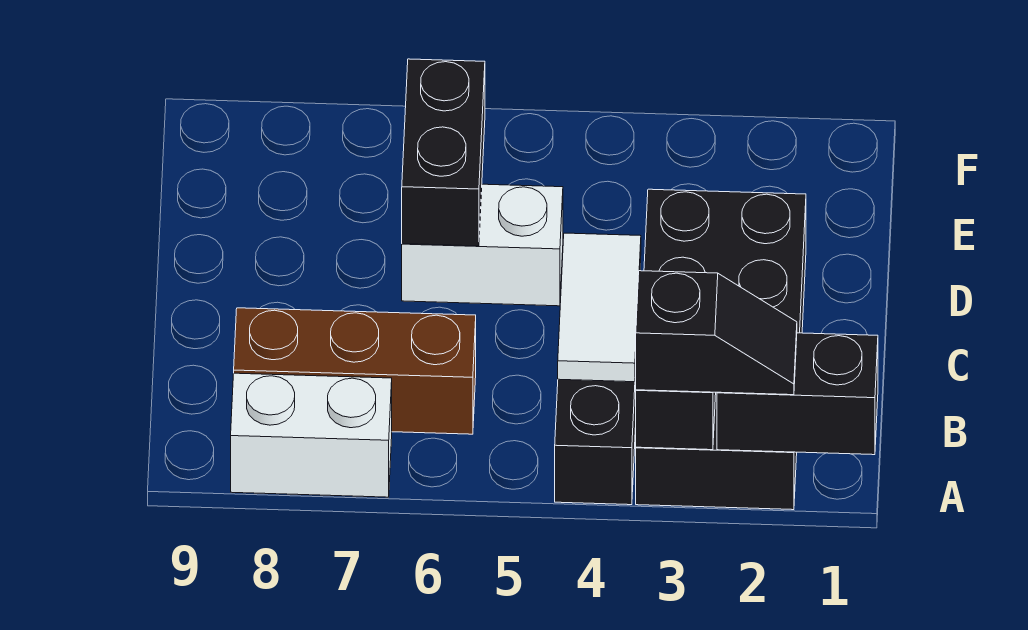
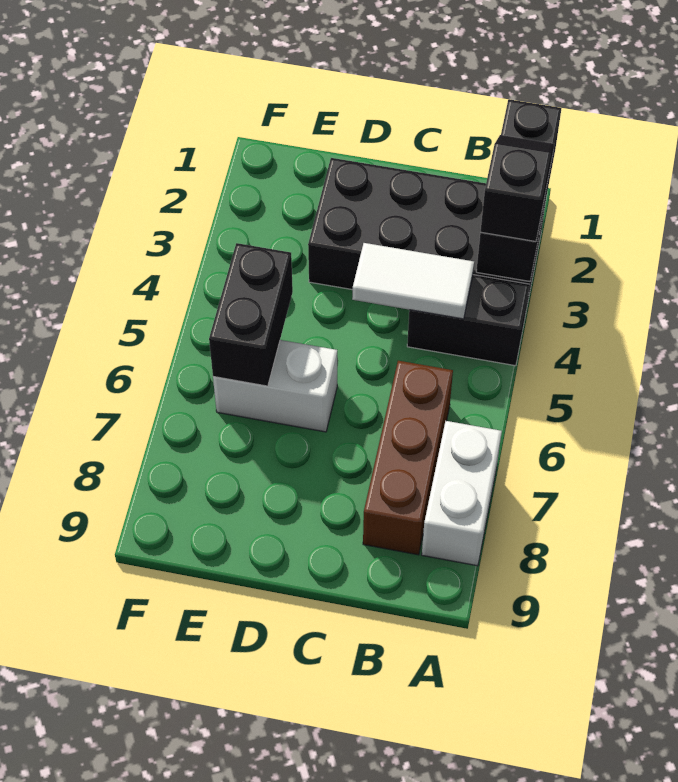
white brick D5:D6 level 1 -> white brick D6:E6 level 1
black brick D6:E6 level 2 -> black brick E5:E6 level 2

